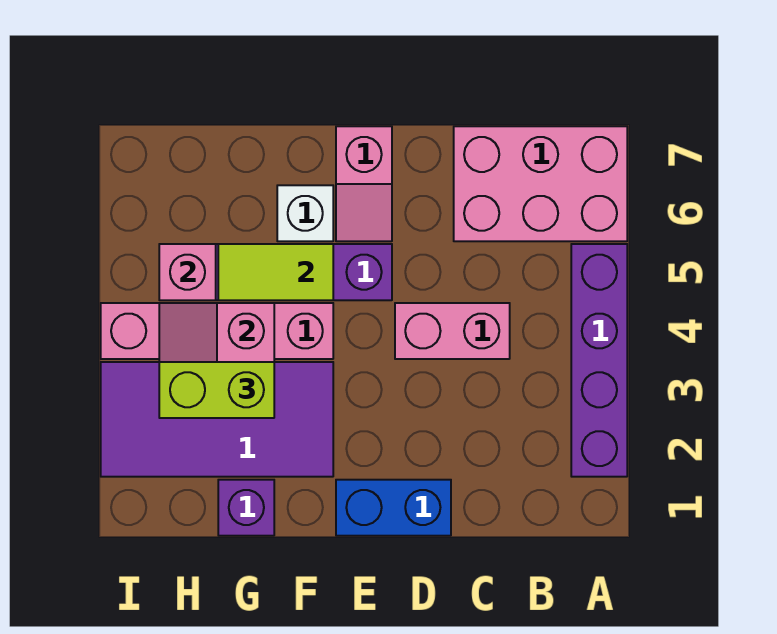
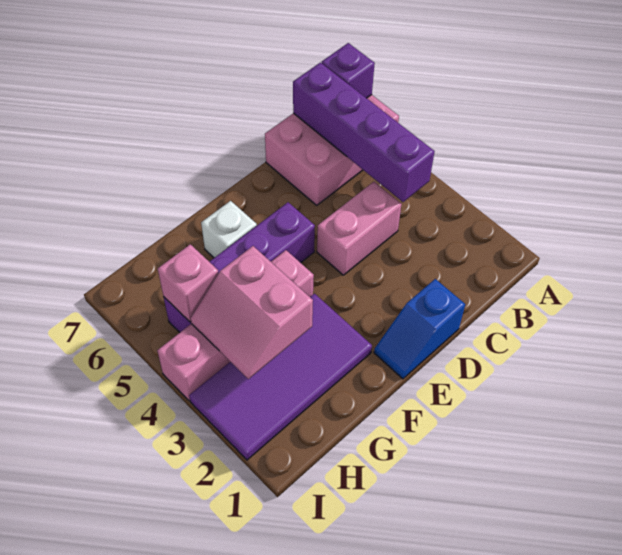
purple brick A2:A5 level 1 -> purple brick B4:B7 level 2
blue brick D1:E1 level 1 -> blue slope D1:E1 level 1 top D
pink slope E6:E7 level 1 top 7 -> none
lime tile F5:G5 level 2 -> none
purple brick G1 level 1 -> purple brick A7 level 2
lime brick G3:H3 level 3 -> none

